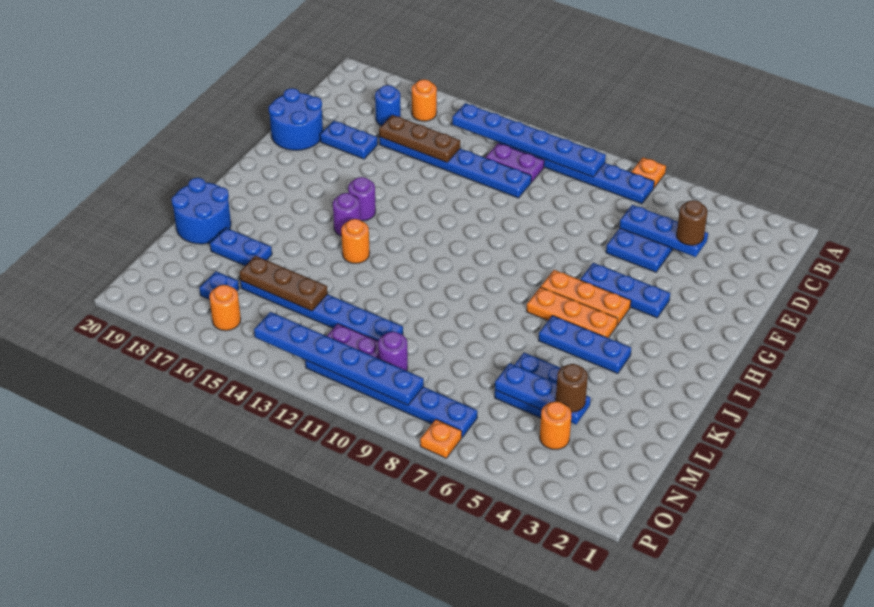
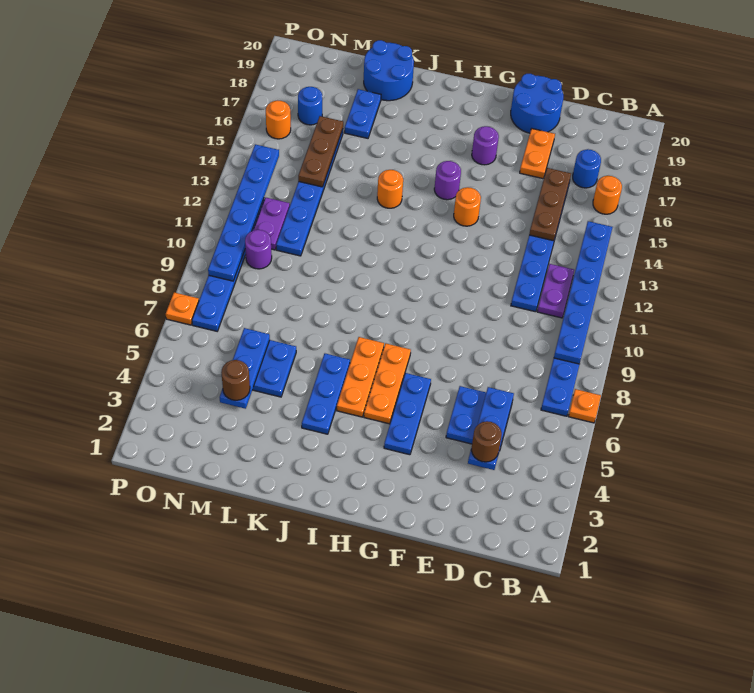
blue plate E17:E18 level 1 -> orange plate E17:E18 level 1
purple round brick I15 level 1 -> purple round brick G17 level 1
orange round brick N4 level 1 -> orange round brick G14 level 1
blue plate N17 level 1 -> blue round brick N17 level 1

